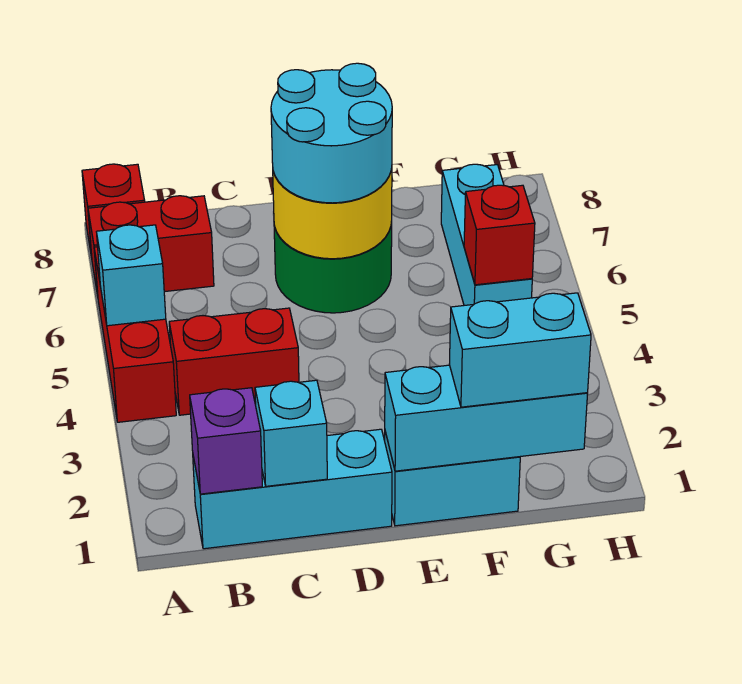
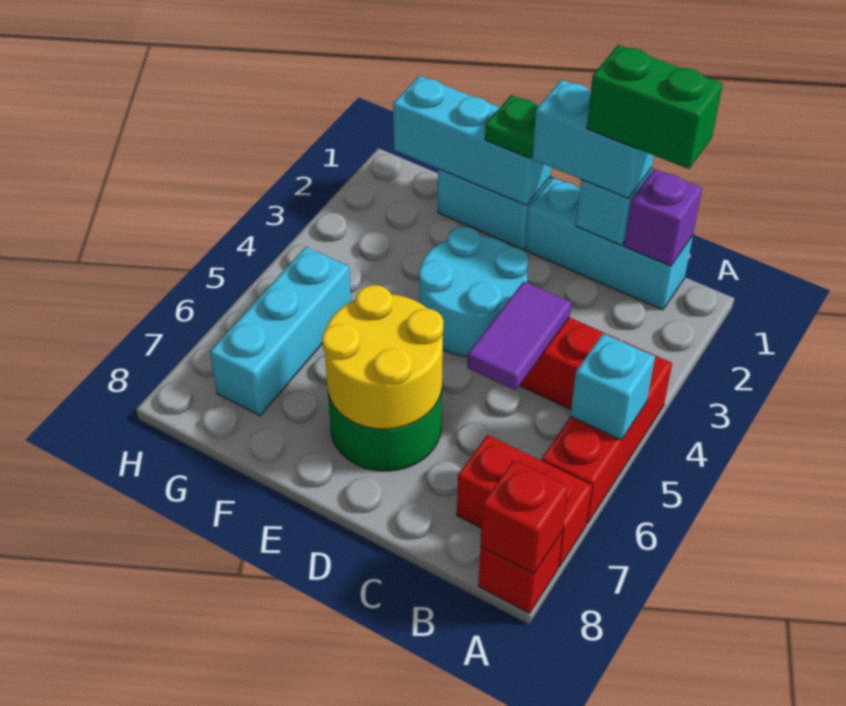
none -> green brick B1:C1 level 4
none -> purple tile C4:C5 level 2
cyan round brick D6:E7 level 3 -> cyan round brick D3:E4 level 1
none -> green plate E1 level 3
cyan brick F1:G1 level 3 -> cyan brick C1:D1 level 3
red brick G5 level 2 -> red brick A8 level 2

